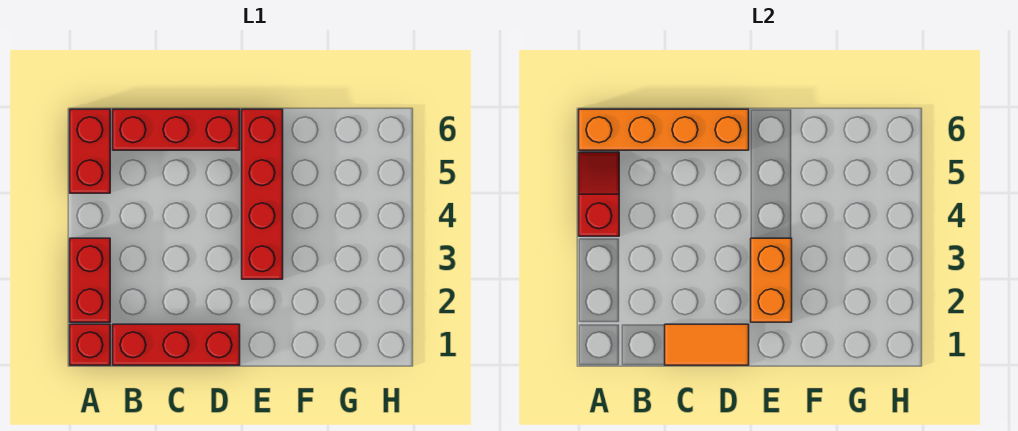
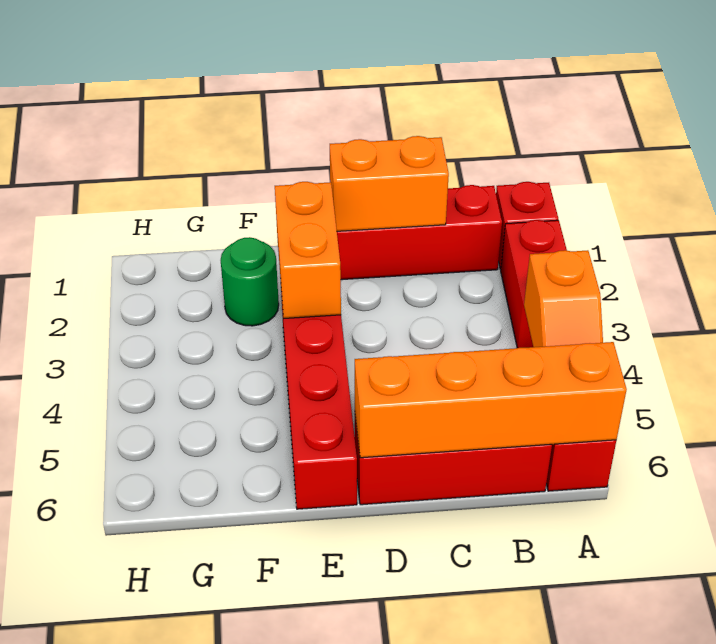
red slope A4:A5 level 2 top 4 -> orange slope A4:A5 level 2 top 4
orange tile C1:D1 level 2 -> orange brick C1:D1 level 2
none -> green round brick F2 level 1

